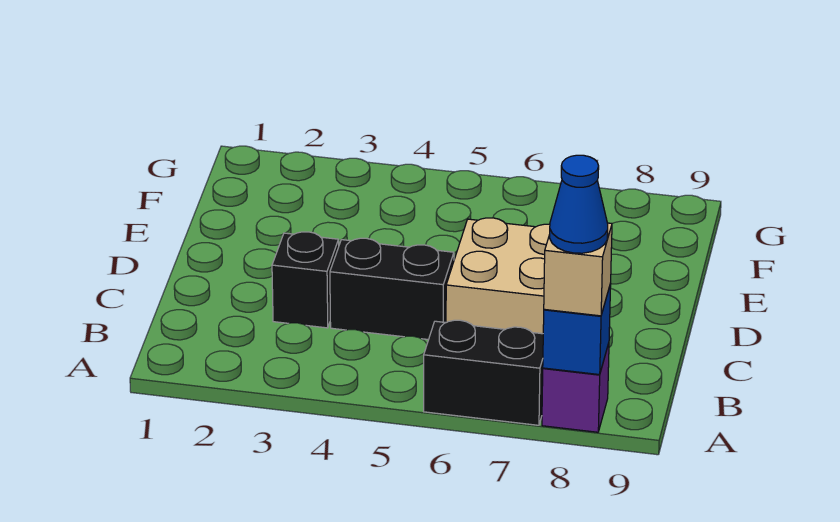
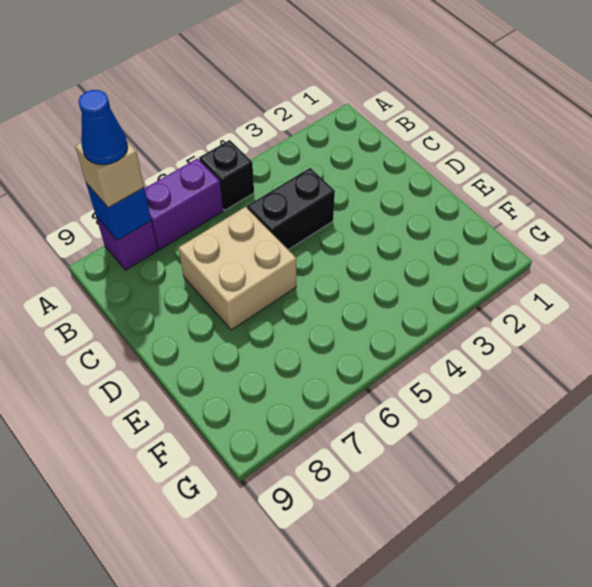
black brick A6:A7 level 1 -> purple brick A6:A7 level 1
black brick C3 level 1 -> black brick A5 level 1

